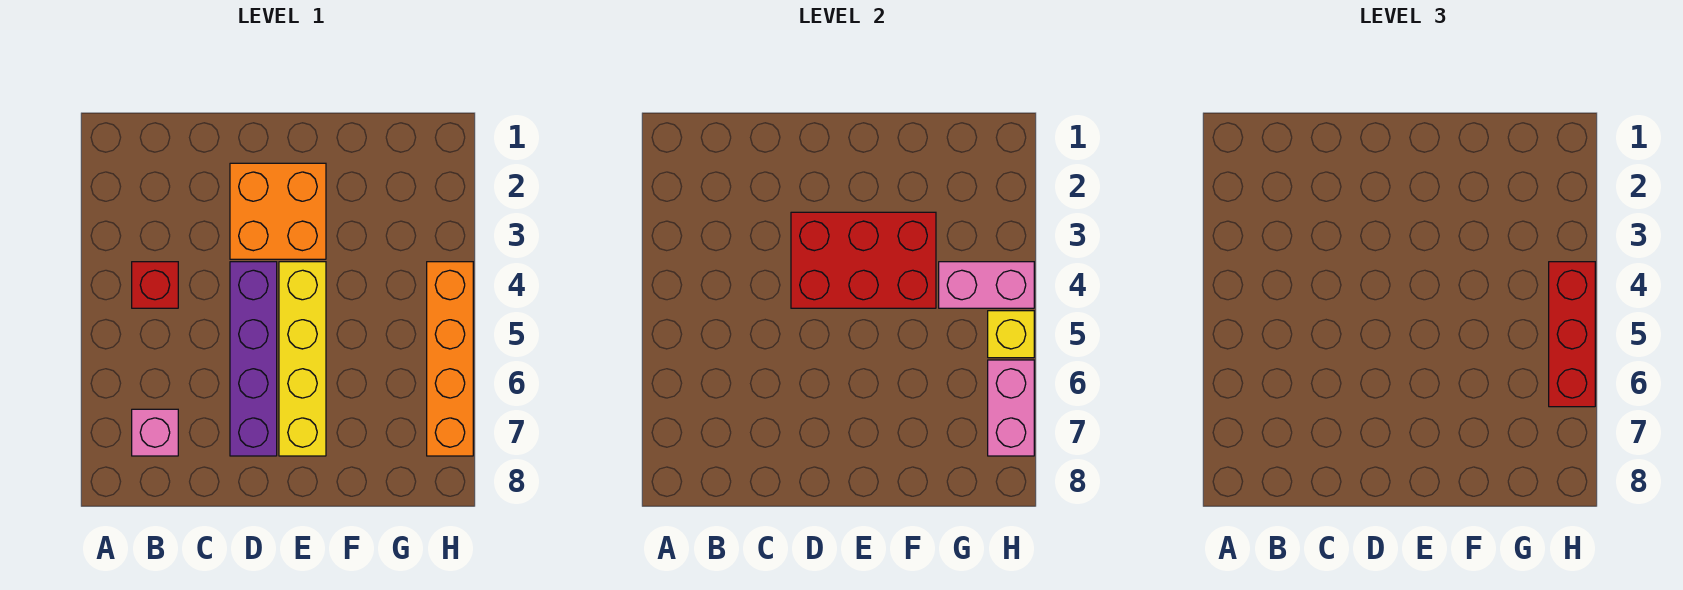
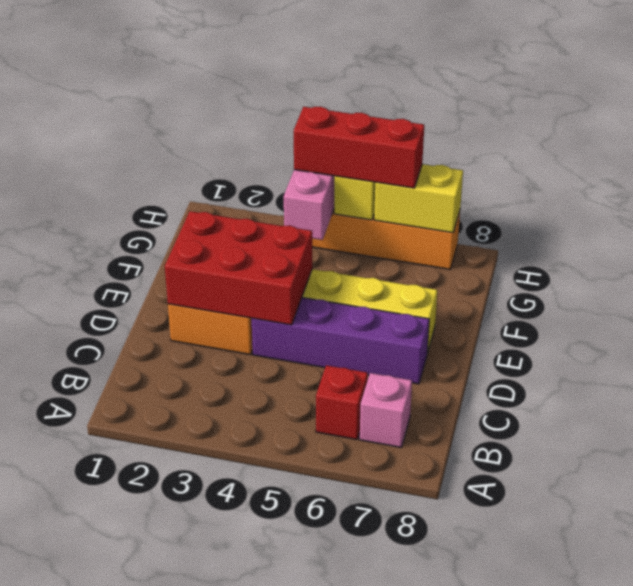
red brick B4 level 1 -> red brick B6 level 1
red brick D3:F4 level 2 -> red brick D2:E4 level 2
pink brick H6:H7 level 2 -> yellow brick H6:H7 level 2

